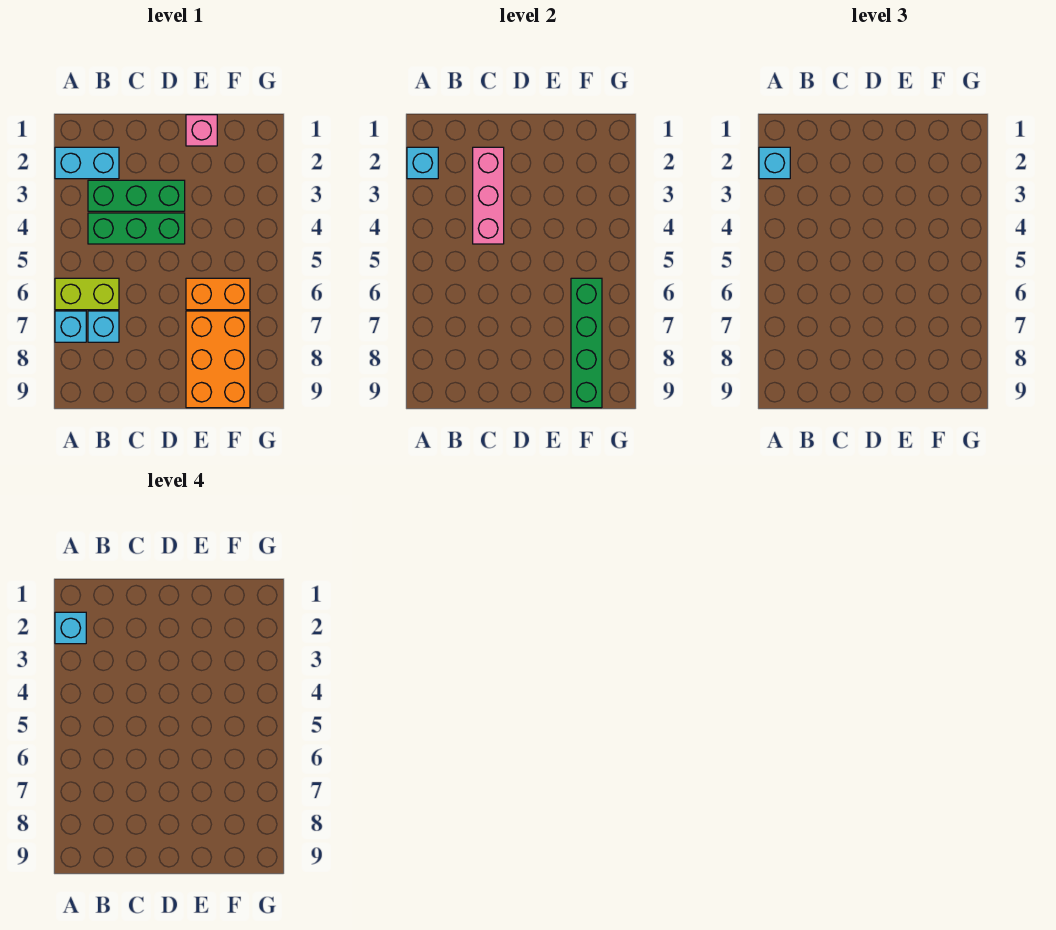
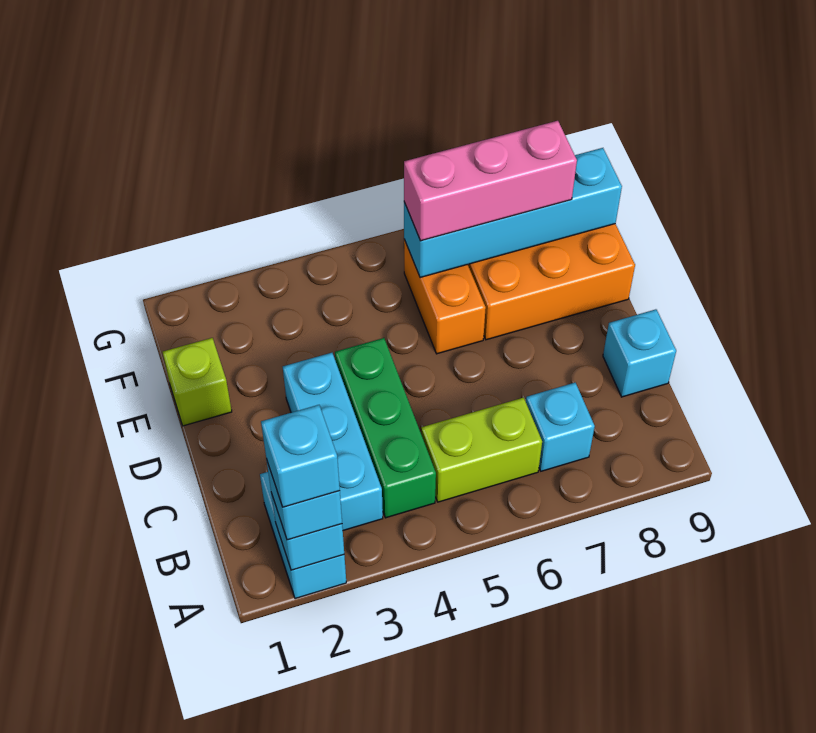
lime brick A6:B6 level 1 -> lime brick B5:B6 level 1
cyan brick A7 level 1 -> cyan brick C9 level 1
green brick B3:D3 level 1 -> cyan brick B3:D3 level 1
pink brick C2:C4 level 2 -> pink brick F6:F8 level 3
pink brick E1 level 1 -> lime brick E1 level 1
green brick F6:F9 level 2 -> cyan brick F6:F9 level 2

